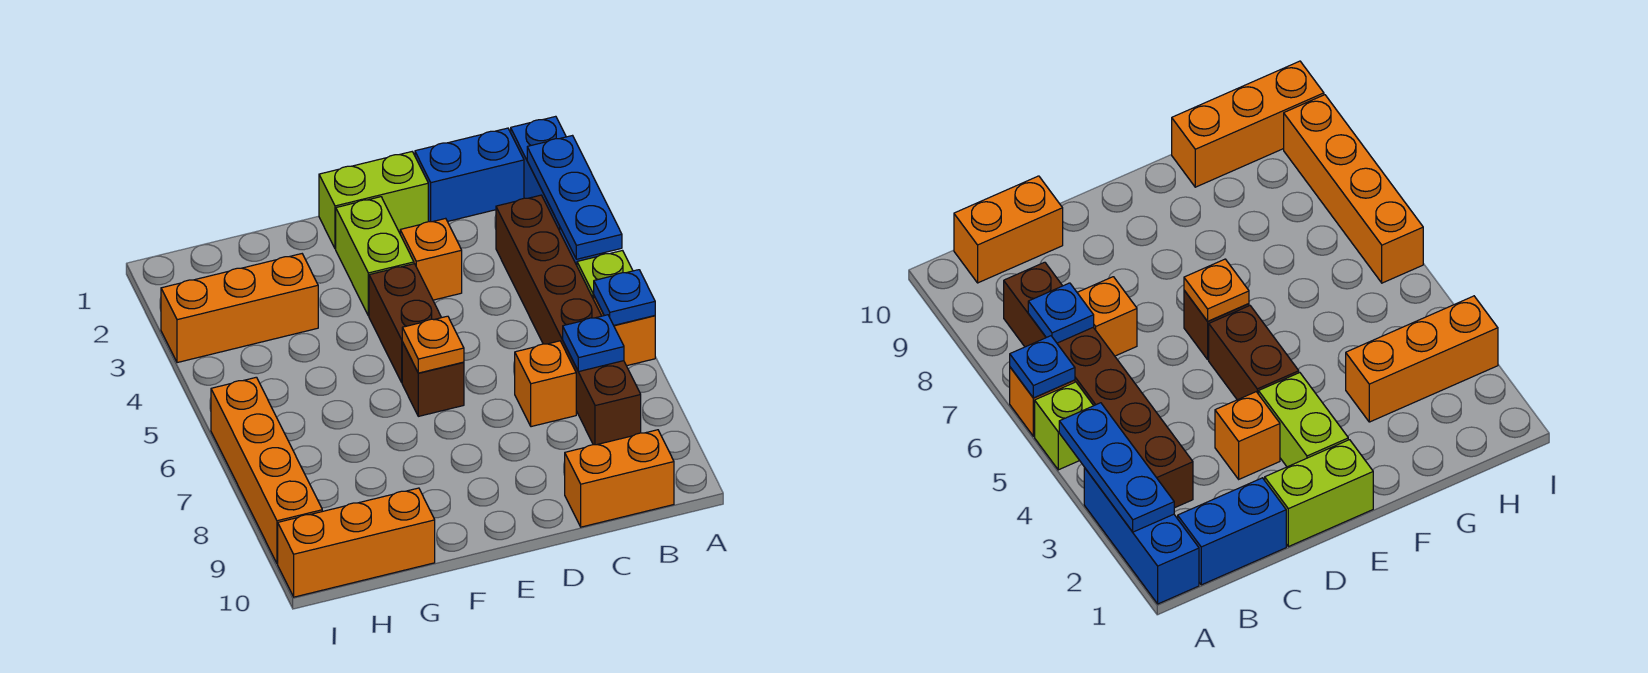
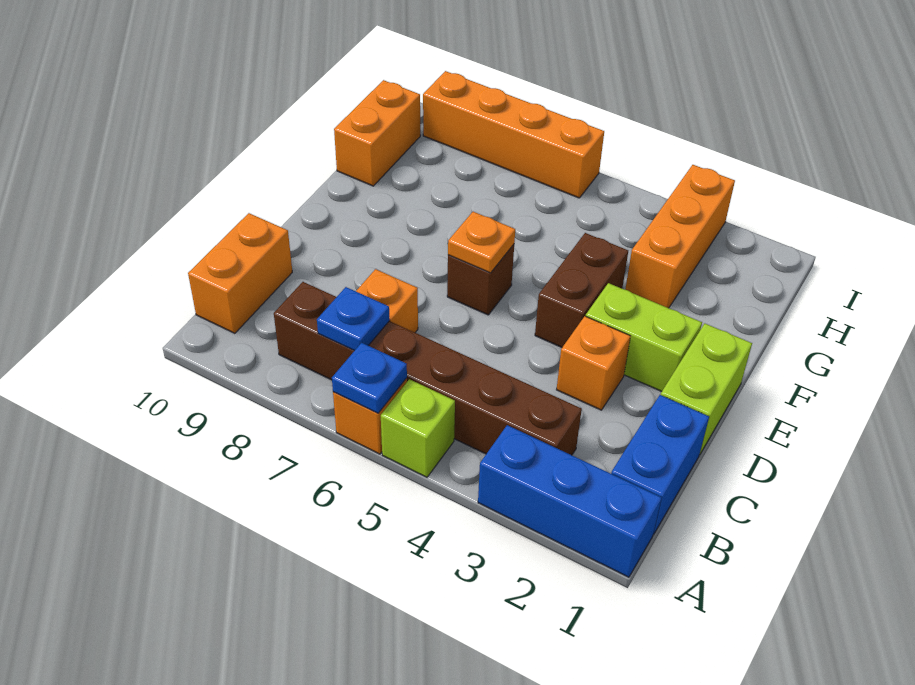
blue plate A2:A4 level 2 -> none
brown brick E4:E5 level 1 -> brown brick E4:F4 level 1
orange brick G10:I10 level 1 -> orange brick G10:H10 level 1

